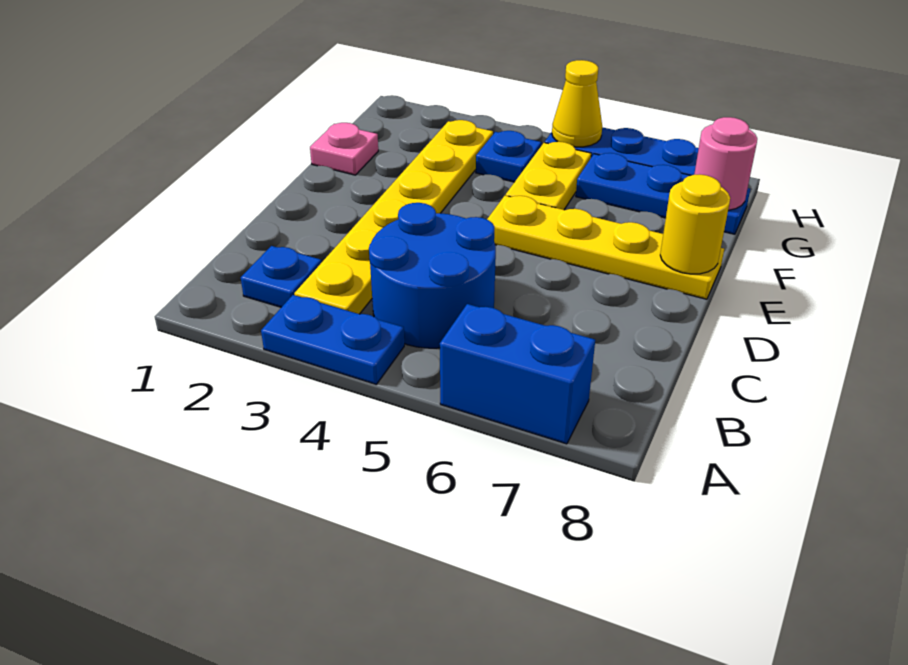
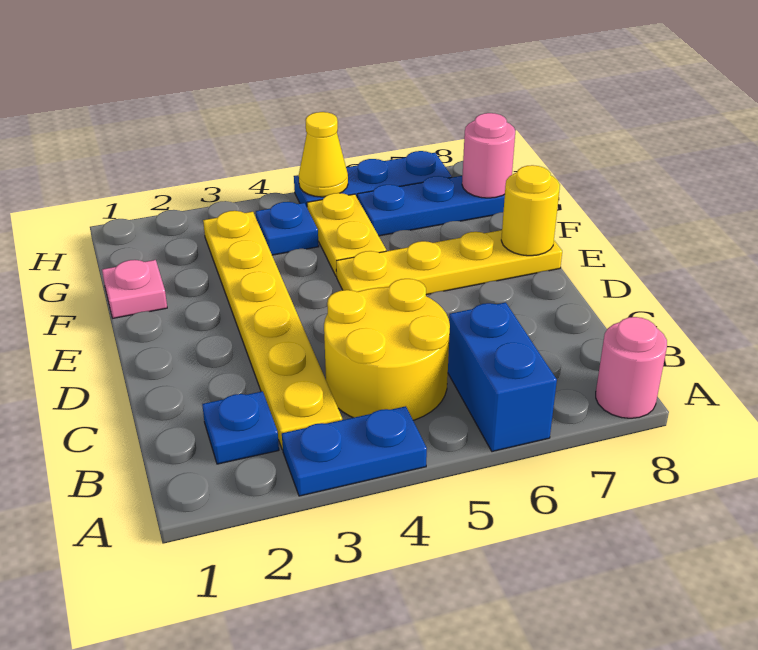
blue brick A6:A7 level 1 -> blue brick A6:B6 level 1
none -> pink round brick A8 level 1
blue round brick B4:C5 level 1 -> yellow round brick B4:C5 level 1

